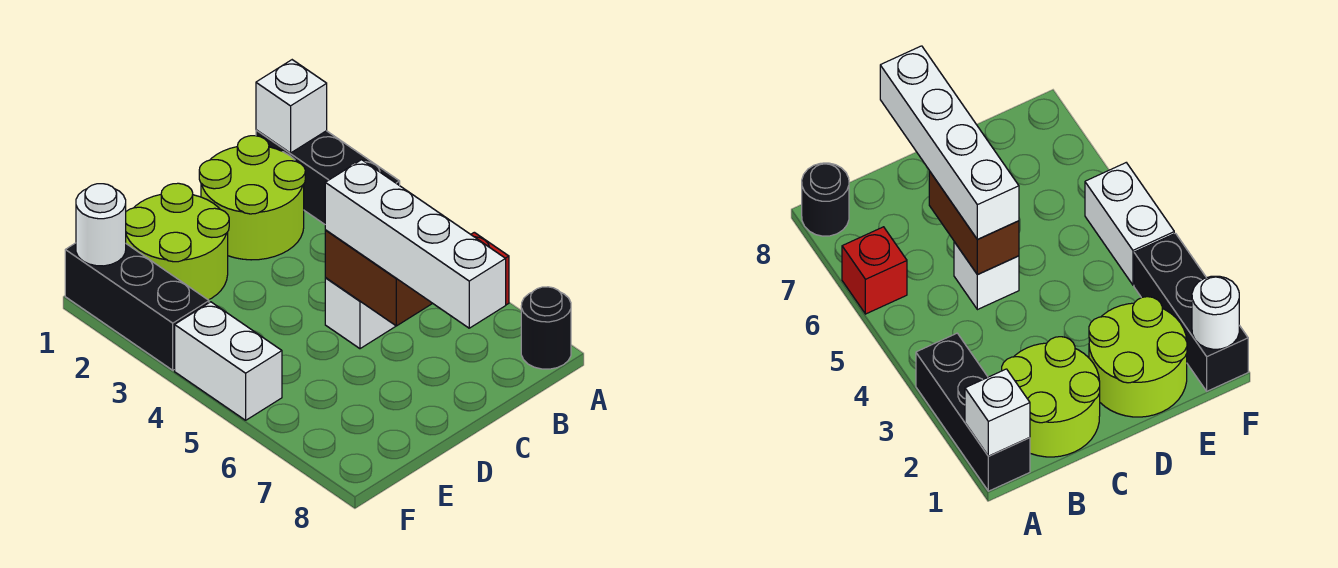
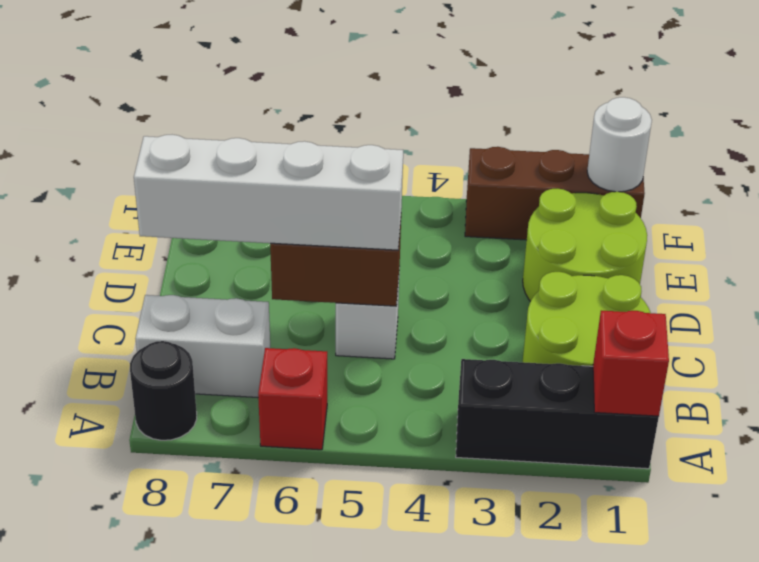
white brick A1 level 2 -> red brick A1 level 2
black brick F1:F3 level 1 -> brown brick F1:F3 level 1
white brick F4:F5 level 1 -> white brick B7:B8 level 1

